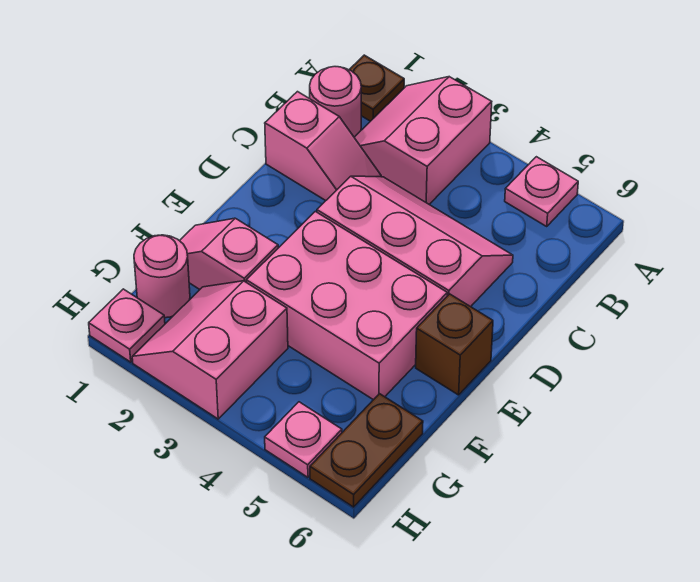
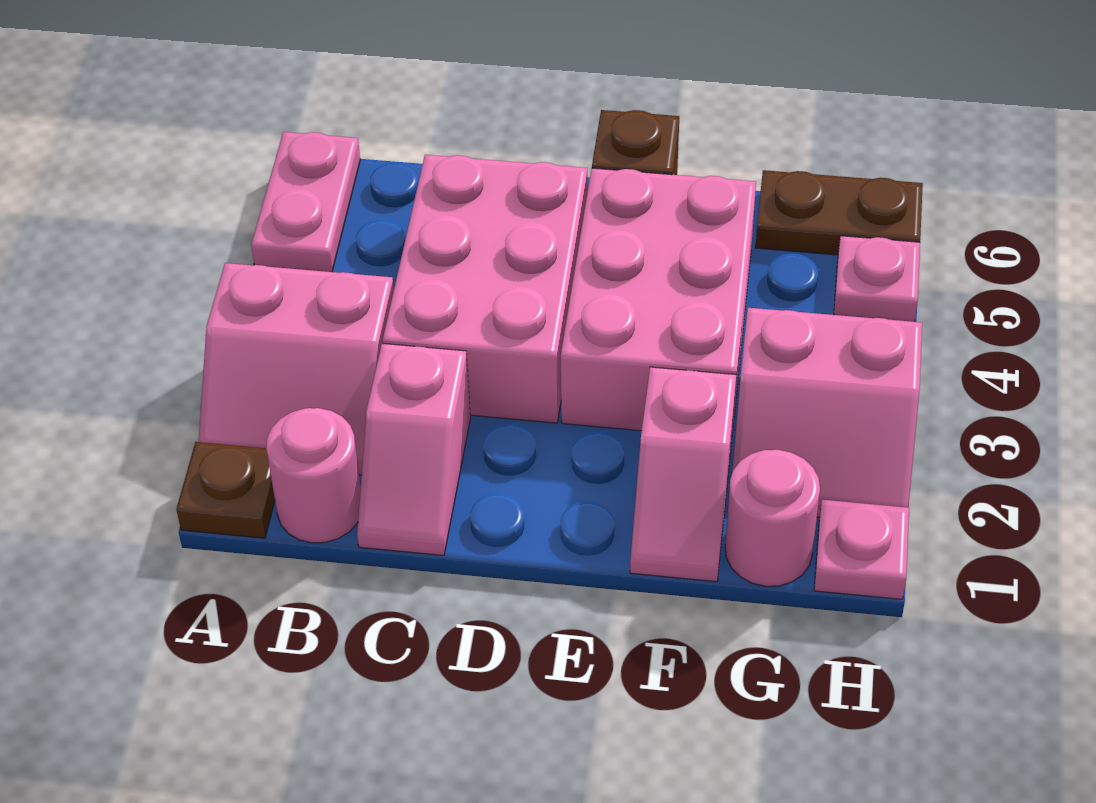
pink plate A5 level 1 -> pink plate A5:A6 level 1
pink slope C1:C2 level 1 top 1 -> pink slope C1:C2 level 1 top 2
pink slope C3:D5 level 1 top D -> pink brick C3:D5 level 1

